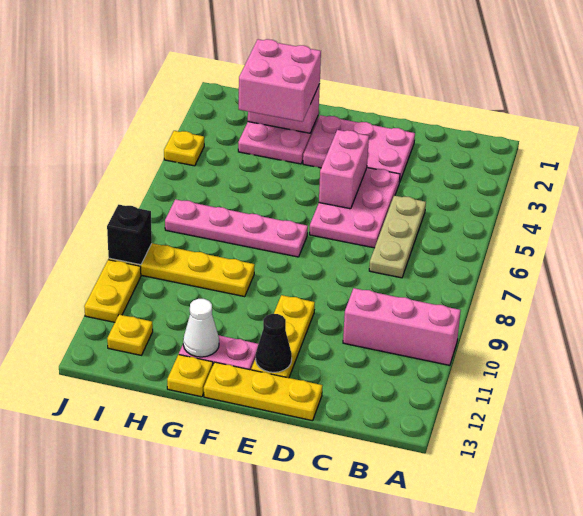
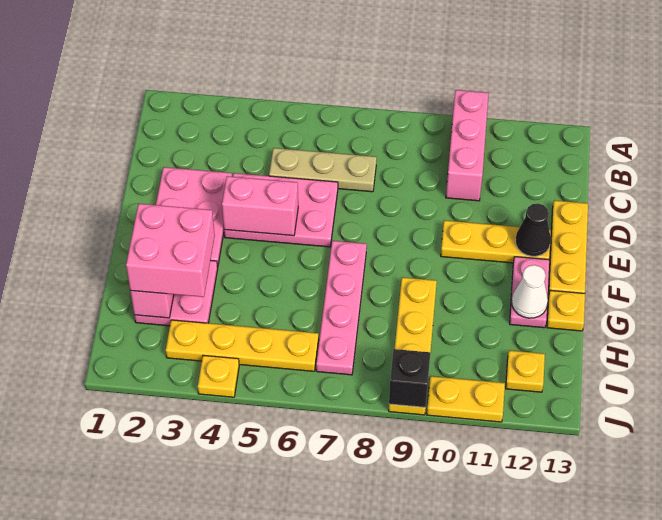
none -> yellow plate I3:I6 level 1

